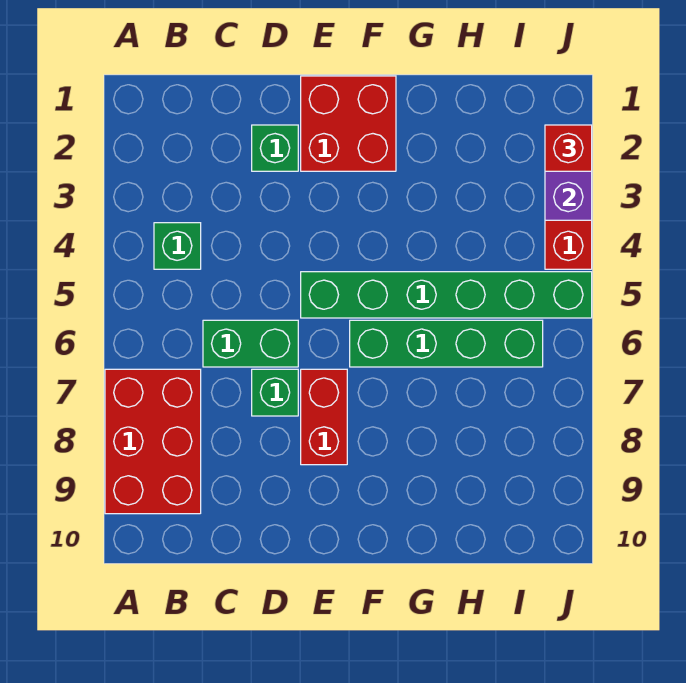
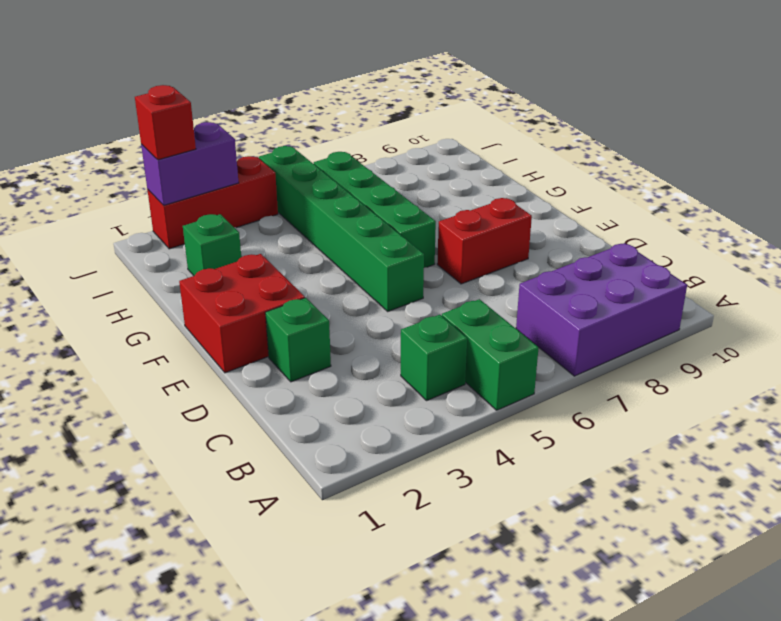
red brick A7:B9 level 1 -> purple brick A7:B9 level 1
green brick C6:D6 level 1 -> green brick A5:B5 level 1
green brick D7 level 1 -> green brick H2 level 1

